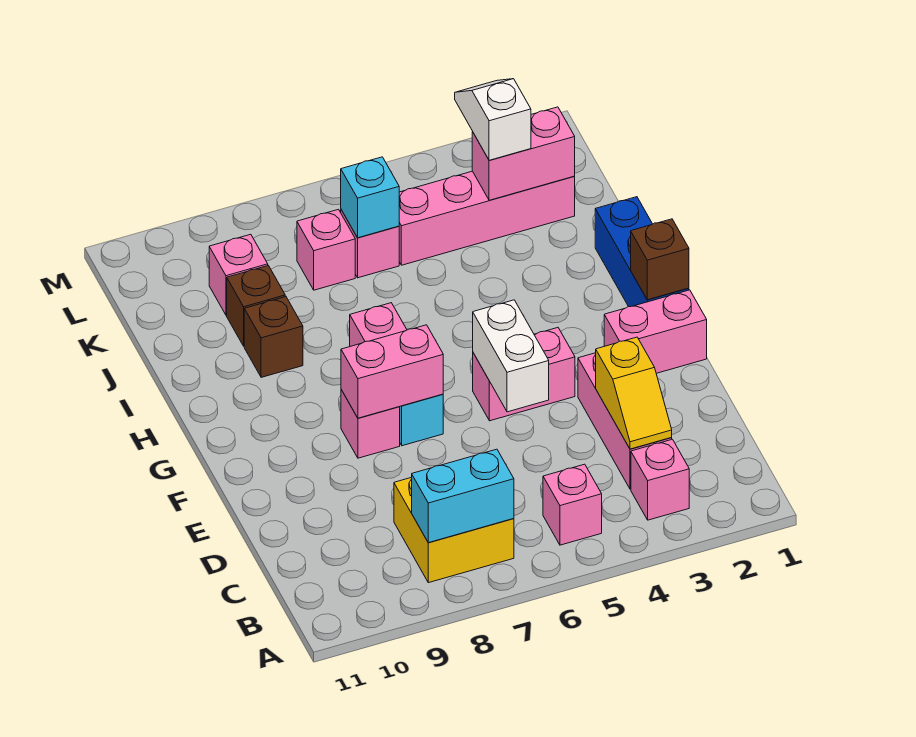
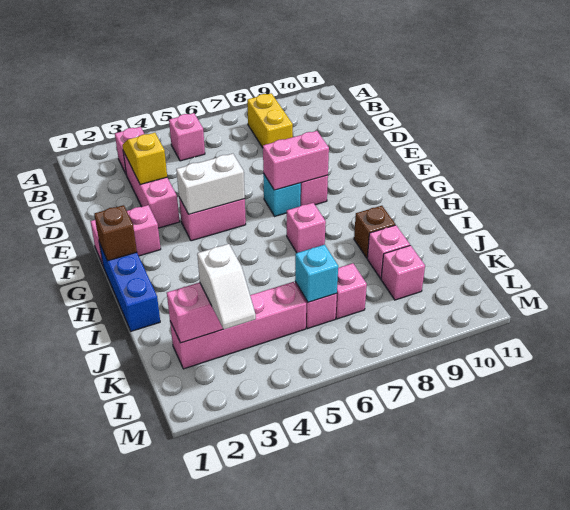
yellow brick B7:C8 level 1 -> yellow brick B8:C8 level 1
cyan brick B7:B8 level 2 -> none
white brick E5:F5 level 2 -> white brick F4:F5 level 2
brown brick J9 level 1 -> pink brick J9 level 1

